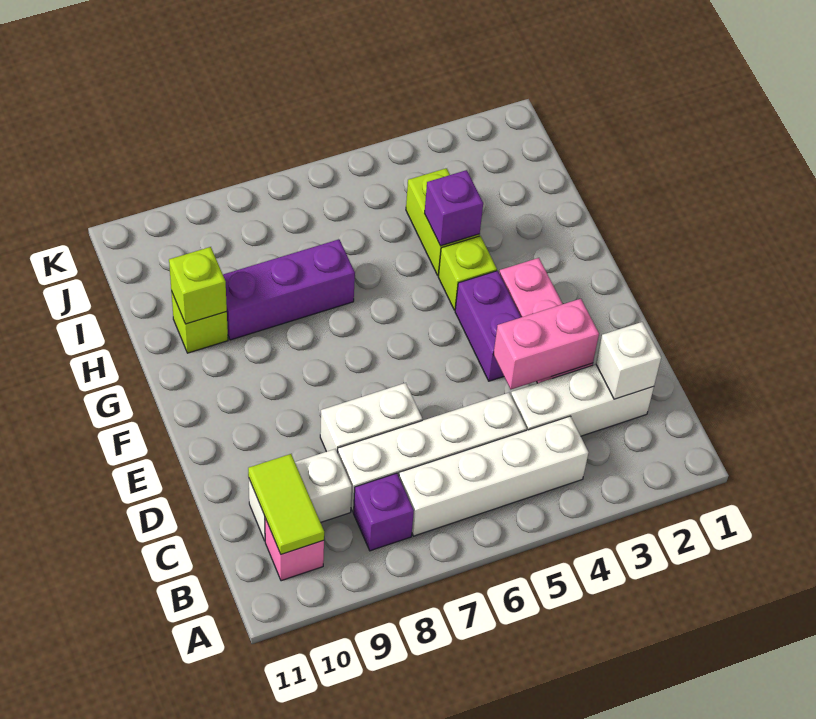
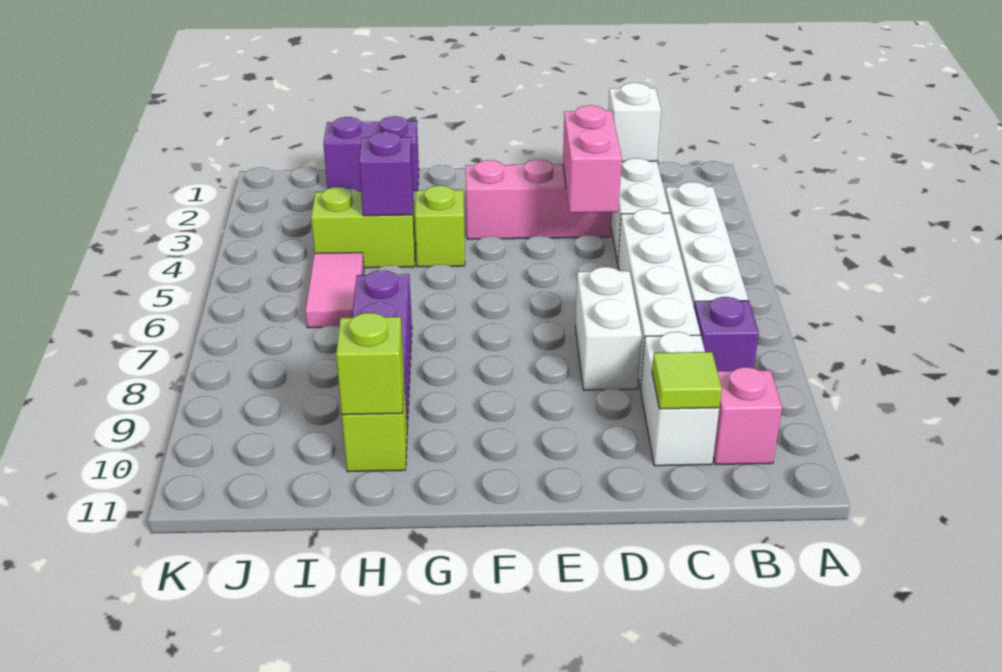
lime tile B10:C10 level 2 -> lime tile C10 level 2
purple brick E4:F4 level 1 -> purple brick H1:I1 level 1
none -> pink tile I5:I6 level 1

